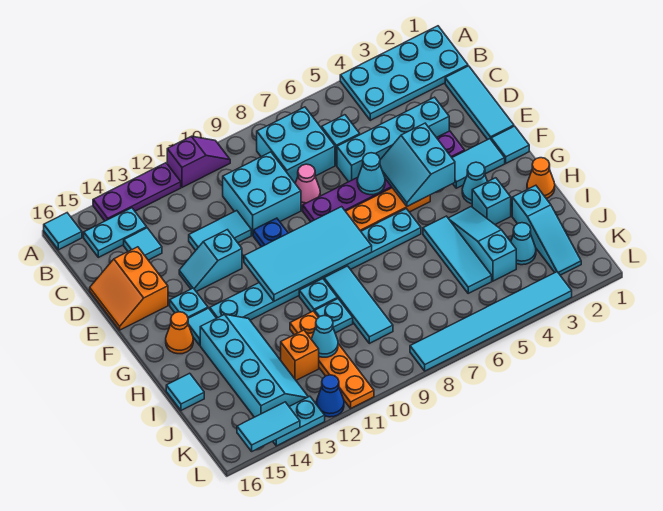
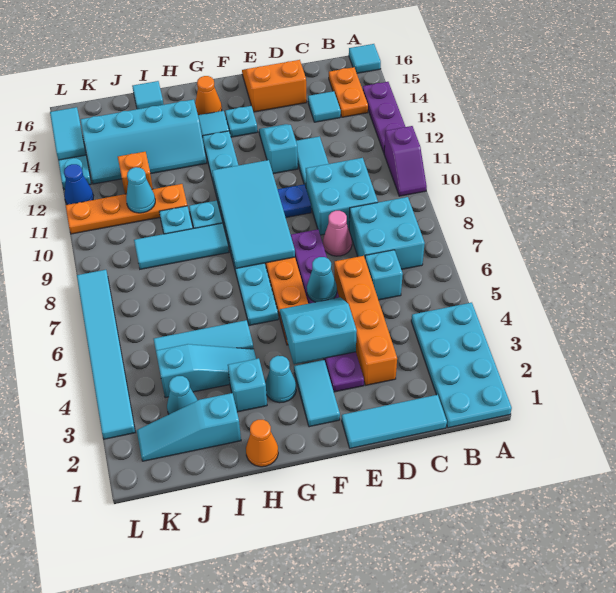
cyan plate B14:B15 level 1 -> orange plate B14:B15 level 1
cyan brick D3:D6 level 1 -> orange brick D3:D6 level 1
cyan tile F1 level 1 -> none

